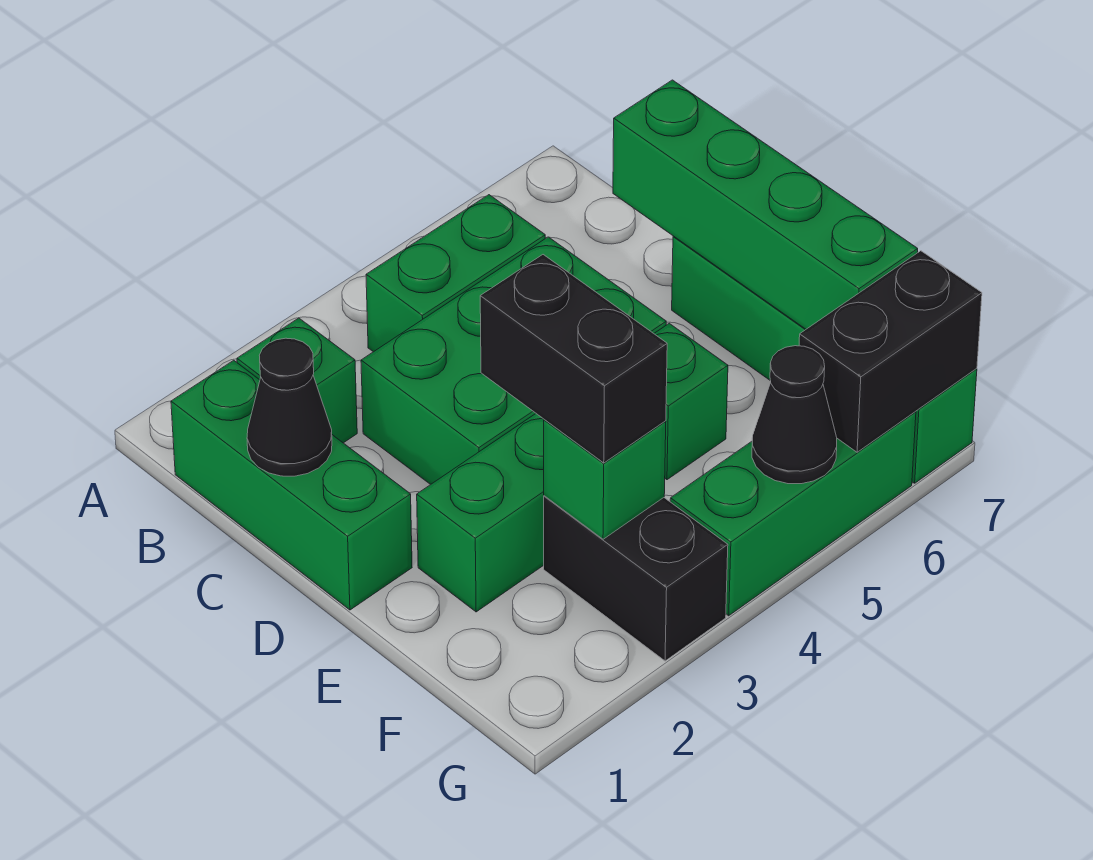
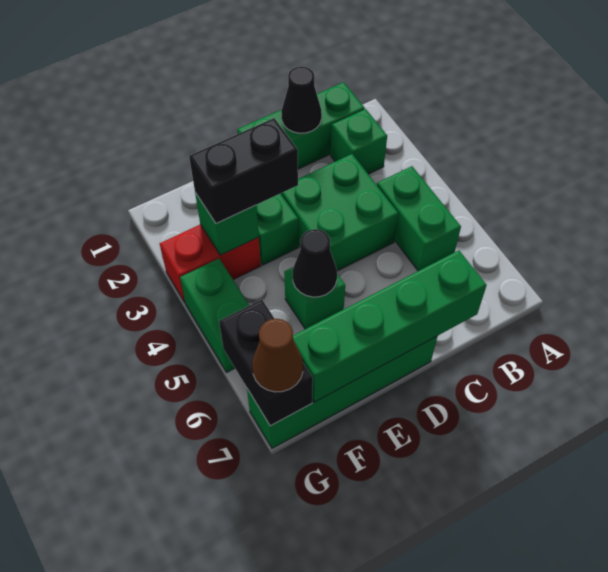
green brick C3:D5 level 1 -> green brick C3:D4 level 1
black brick F3:G3 level 1 -> red brick F3:G3 level 1
green brick G4:G6 level 1 -> green brick G4:G5 level 1
black cone G5 level 2 -> black cone E5 level 2
none -> brown cone G7 level 3

